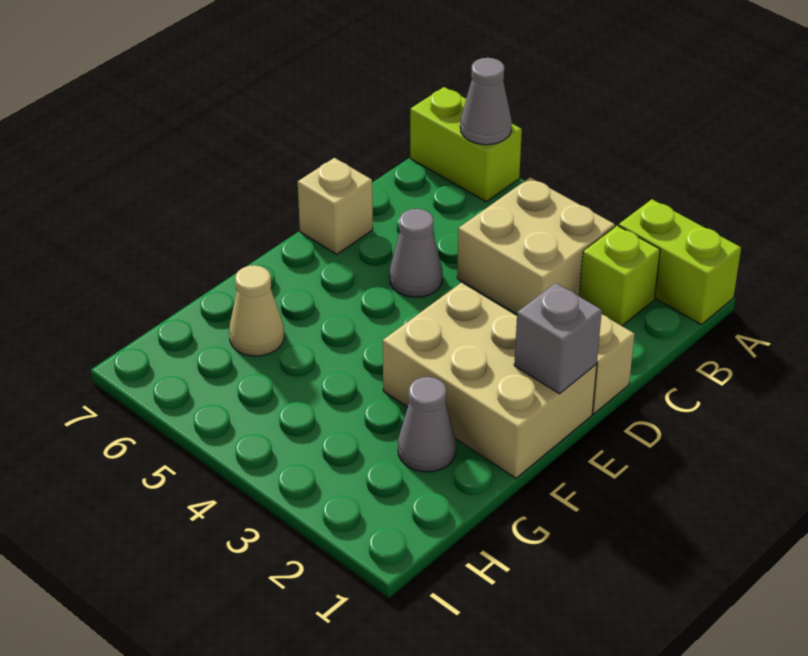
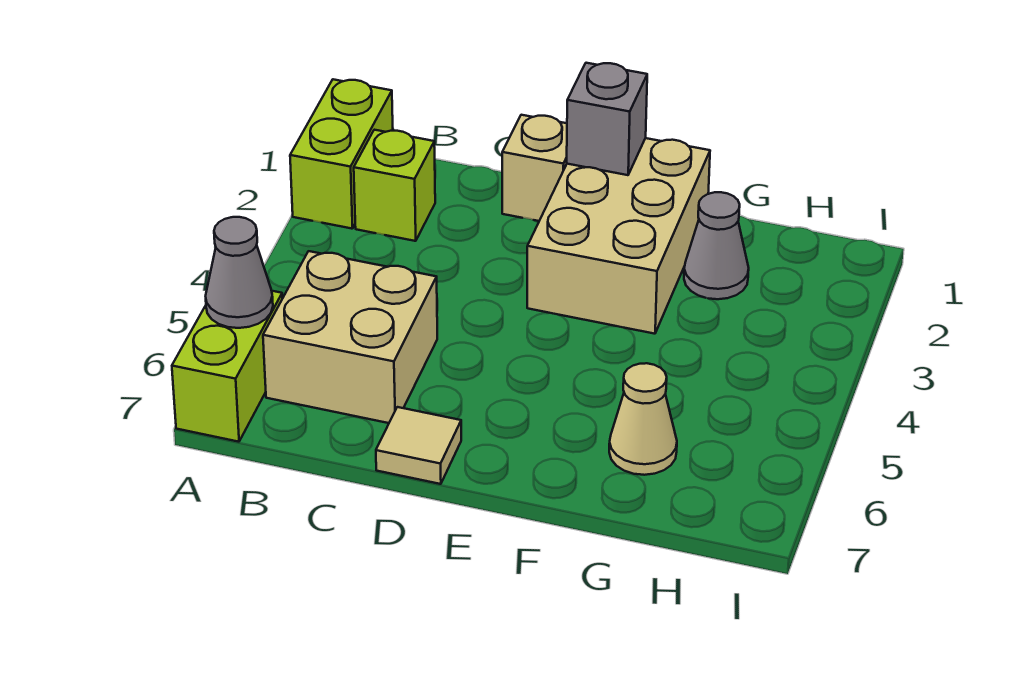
tan brick B3:C4 level 1 -> tan brick B5:C6 level 1
grey cone D5 level 1 -> none
tan brick D7 level 1 -> tan tile D7 level 1

